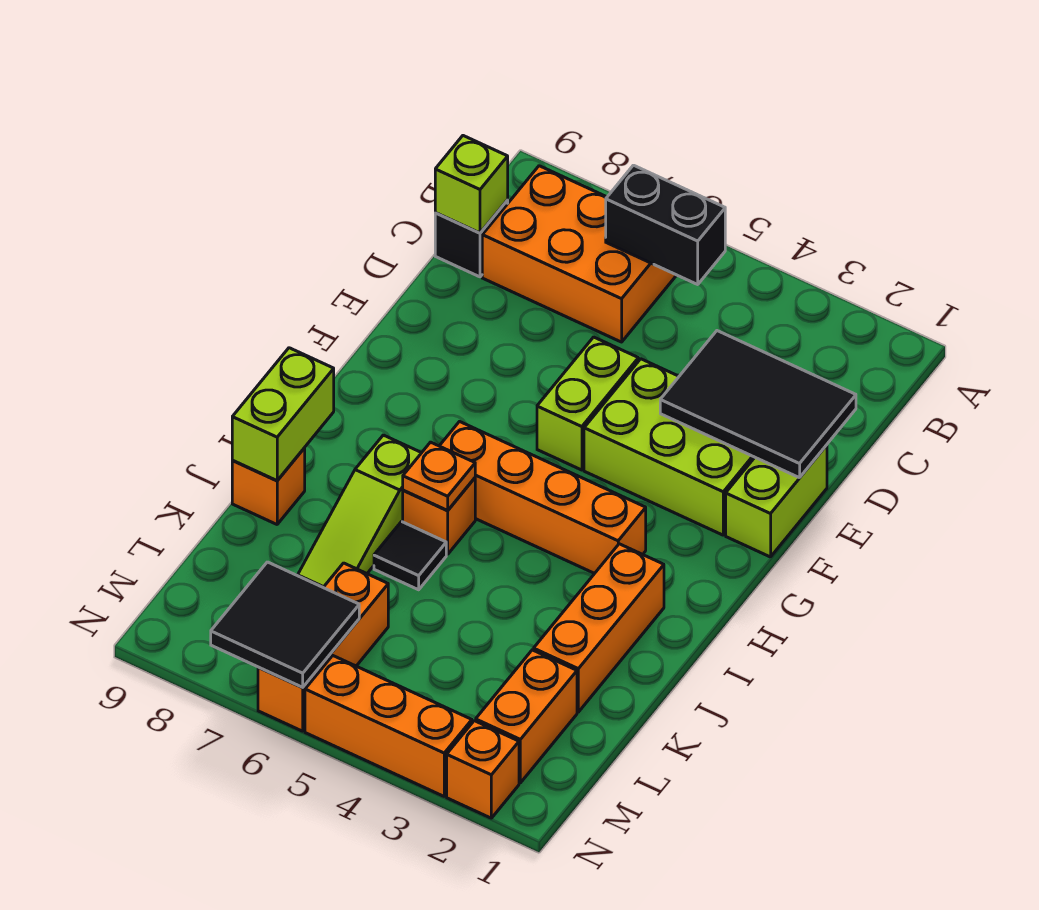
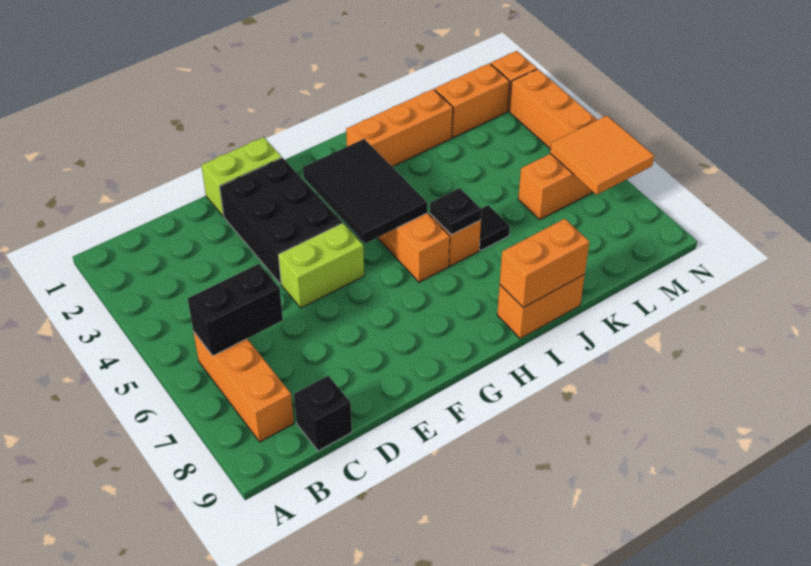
black brick B5:B6 level 2 -> black brick B6:C6 level 2
orange brick B6:C8 level 1 -> orange brick B6:B8 level 1
lime brick C9 level 2 -> none
black tile D1:E3 level 2 -> black tile G3:H5 level 2
lime brick E2:F4 level 1 -> black brick E2:F4 level 1
orange plate I6 level 2 -> black plate I6 level 2
lime slope I7:K7 level 1 top I -> none
lime brick I9:J9 level 2 -> orange brick I9:J9 level 2
orange brick J9 level 1 -> orange brick I9:J9 level 1
black tile M6:N7 level 2 -> orange tile M6:N7 level 2

